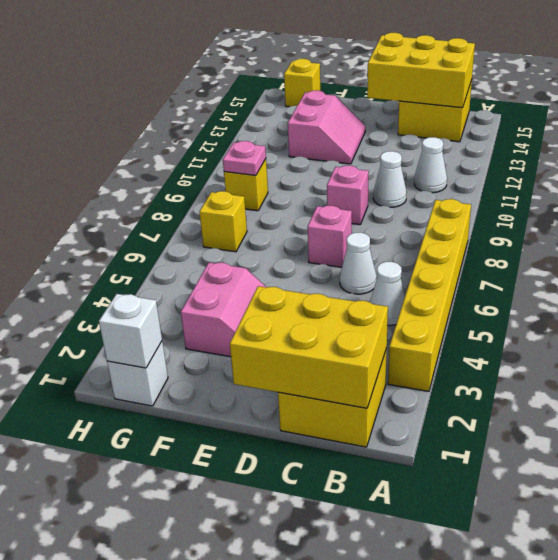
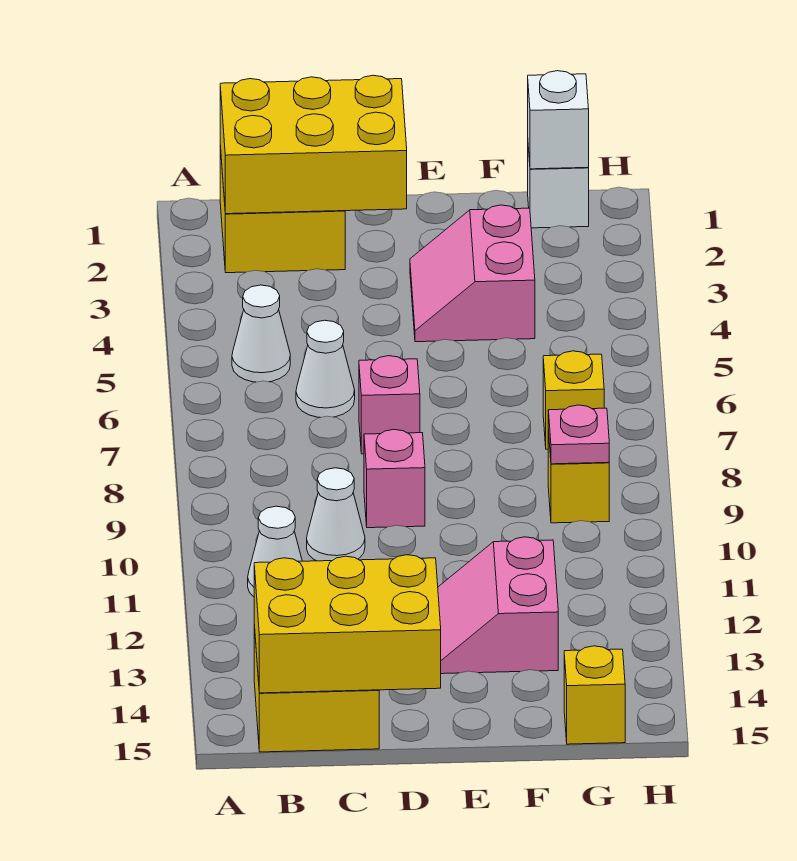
yellow brick A3:A8 level 1 -> none

